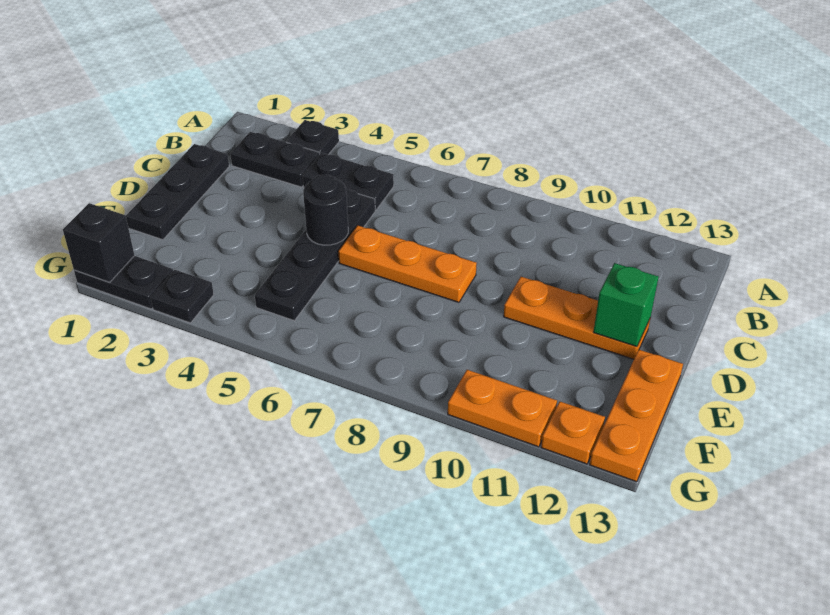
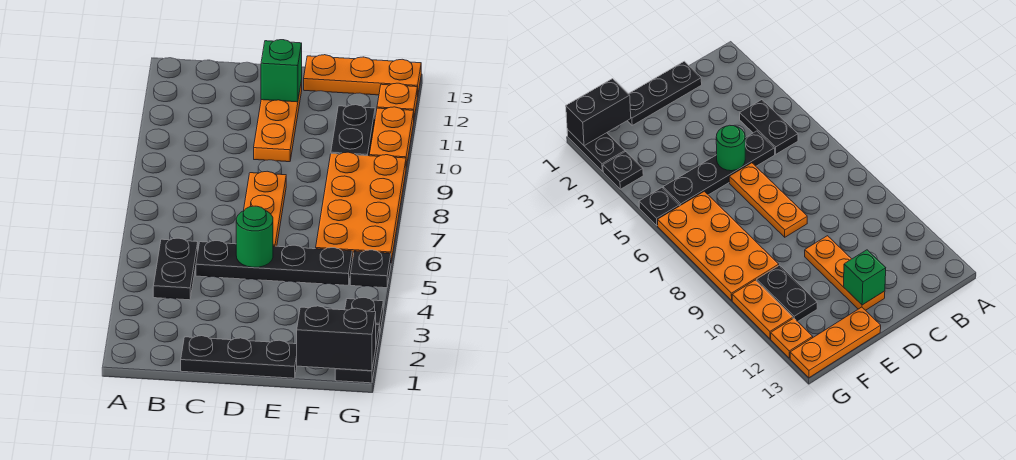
black plate A3 level 1 -> black plate G5 level 1
black plate B2:B3 level 1 -> black plate F10:F11 level 1
black round brick D5 level 2 -> green round brick D5 level 2
none -> orange plate F6:G9 level 1
black brick G1 level 2 -> black brick F1:G1 level 2

